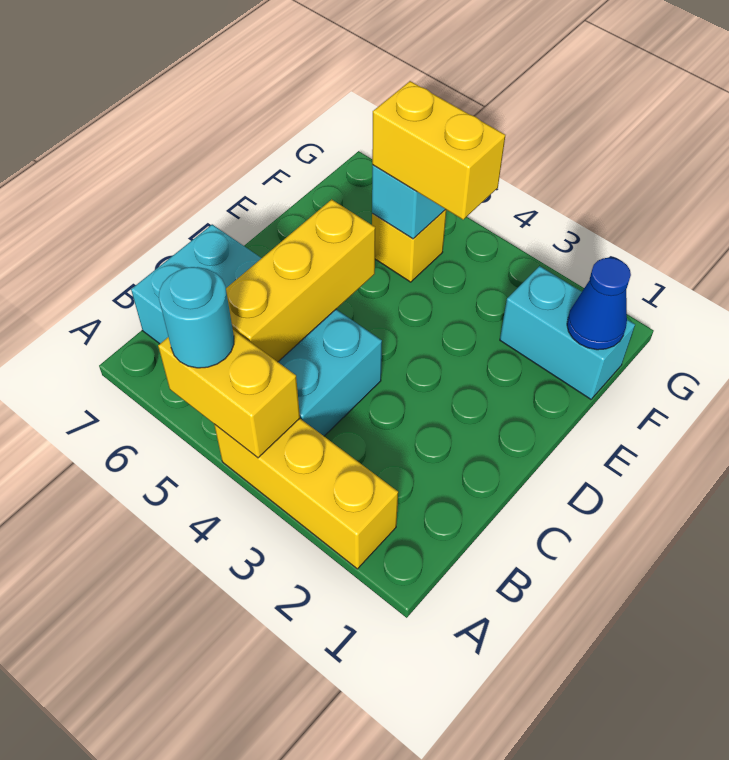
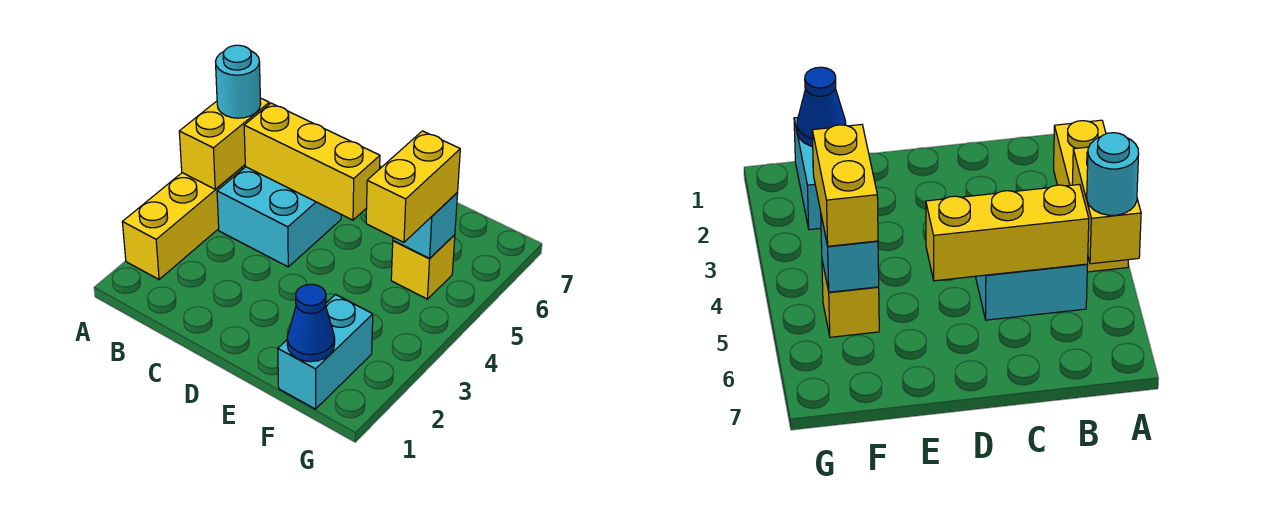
cyan brick B4:C7 level 1 -> cyan brick B4:C5 level 1

